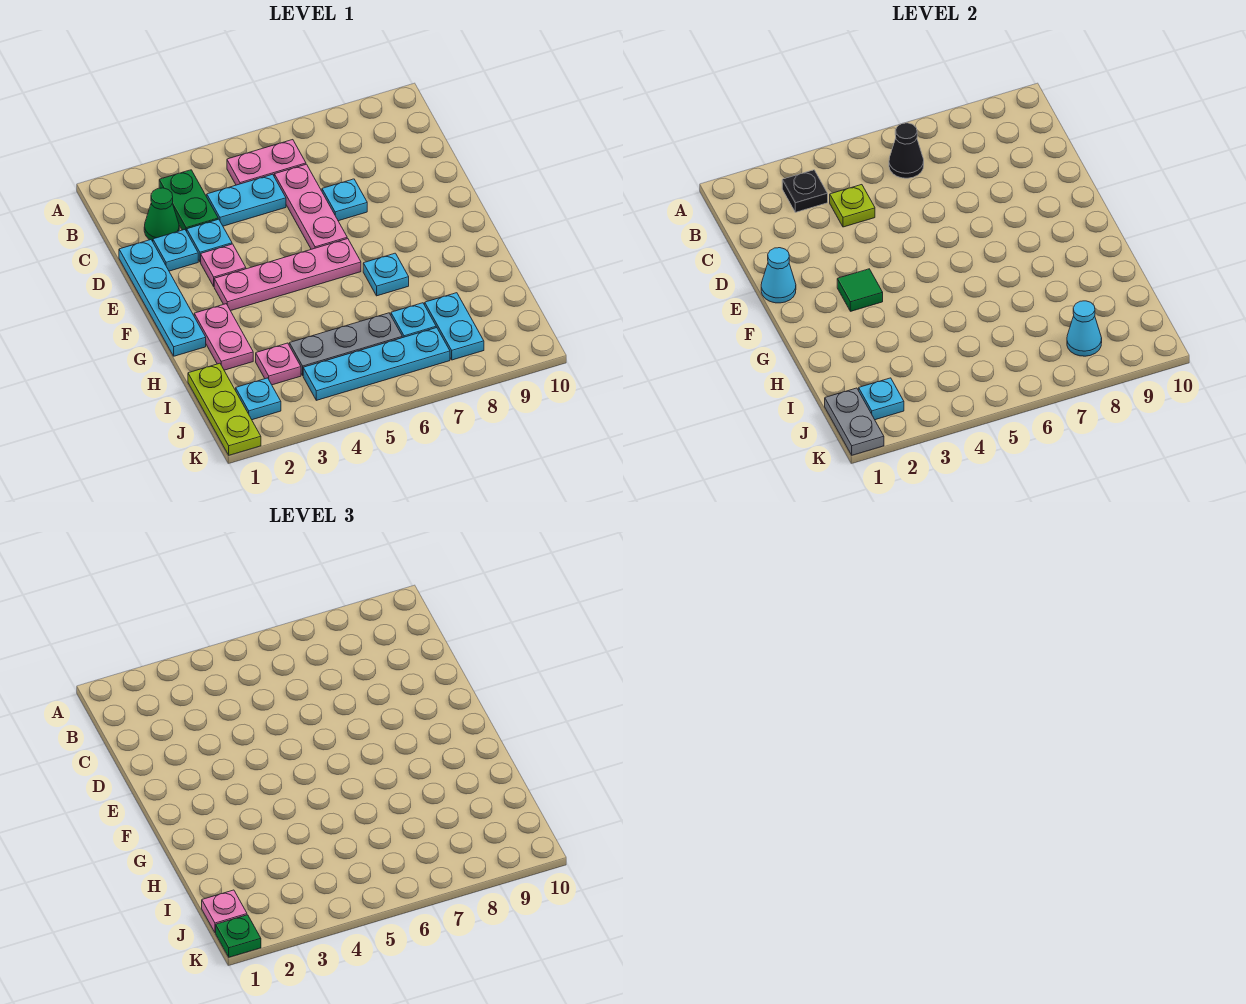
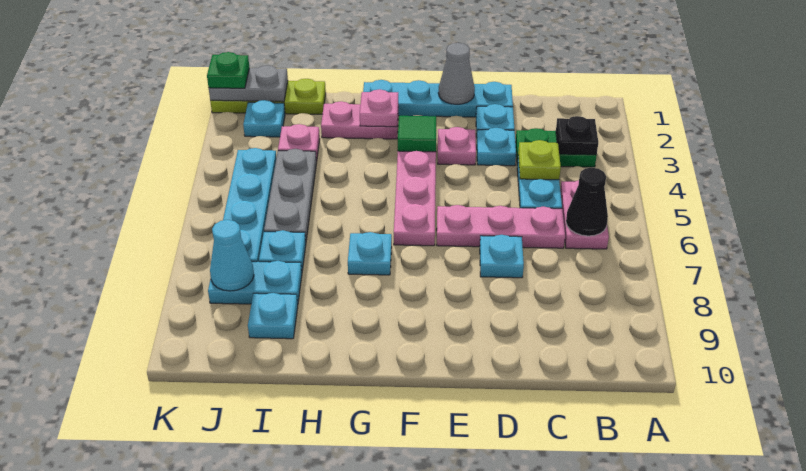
green cone C2 level 1 -> none
cyan cone E1 level 2 -> grey cone E1 level 2
pink plate J1 level 3 -> pink plate G2 level 2
cyan plate J2 level 2 -> cyan plate I9 level 1

